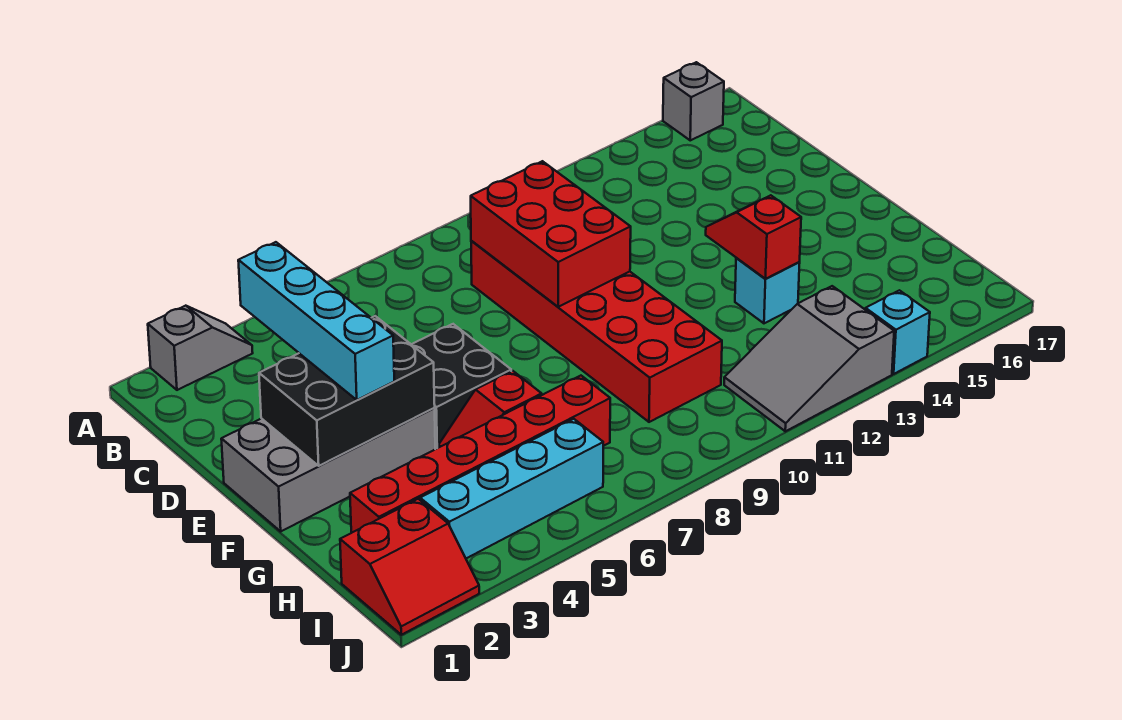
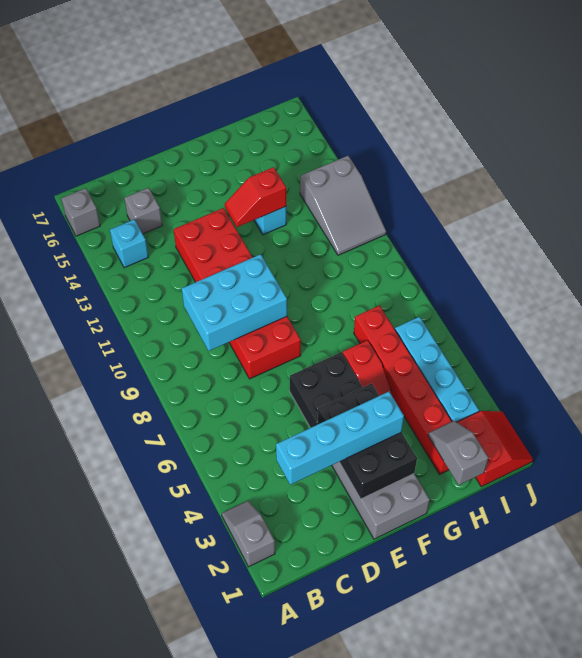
red brick C9:H10 level 1 -> red brick D8:E13 level 1
red brick C9:E10 level 2 -> cyan brick C9:E10 level 2
none -> grey brick C15 level 1
none -> grey slope H1:H2 level 2 top 1
cyan brick J14 level 1 -> cyan brick B14 level 1

